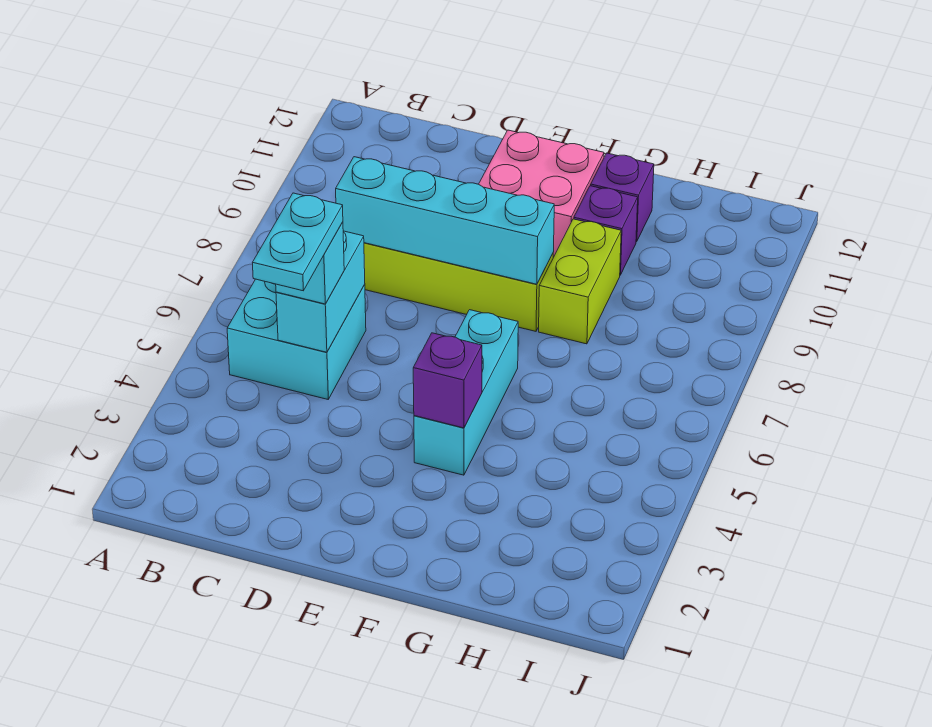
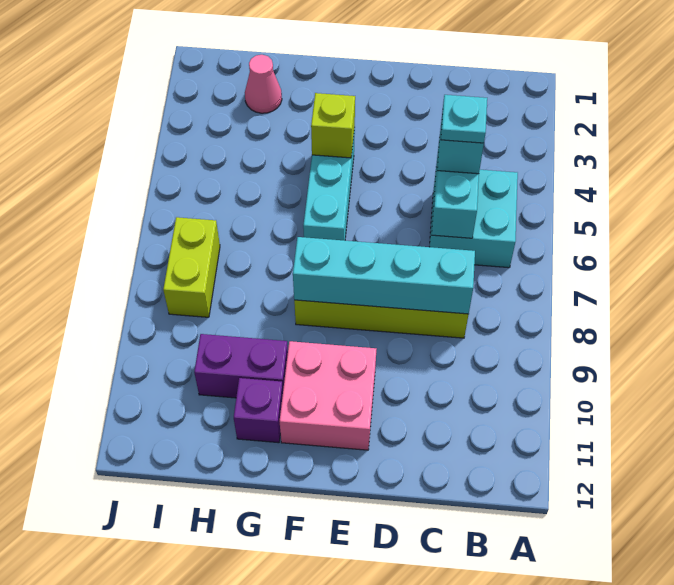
cyan plate C4:C5 level 4 -> cyan plate C5 level 4
purple brick F4 level 2 -> lime brick F4 level 2
lime brick G8:G9 level 1 -> lime brick I7:I8 level 1
purple brick G10 level 1 -> purple brick G10:H10 level 1
none -> pink cone H2 level 1

